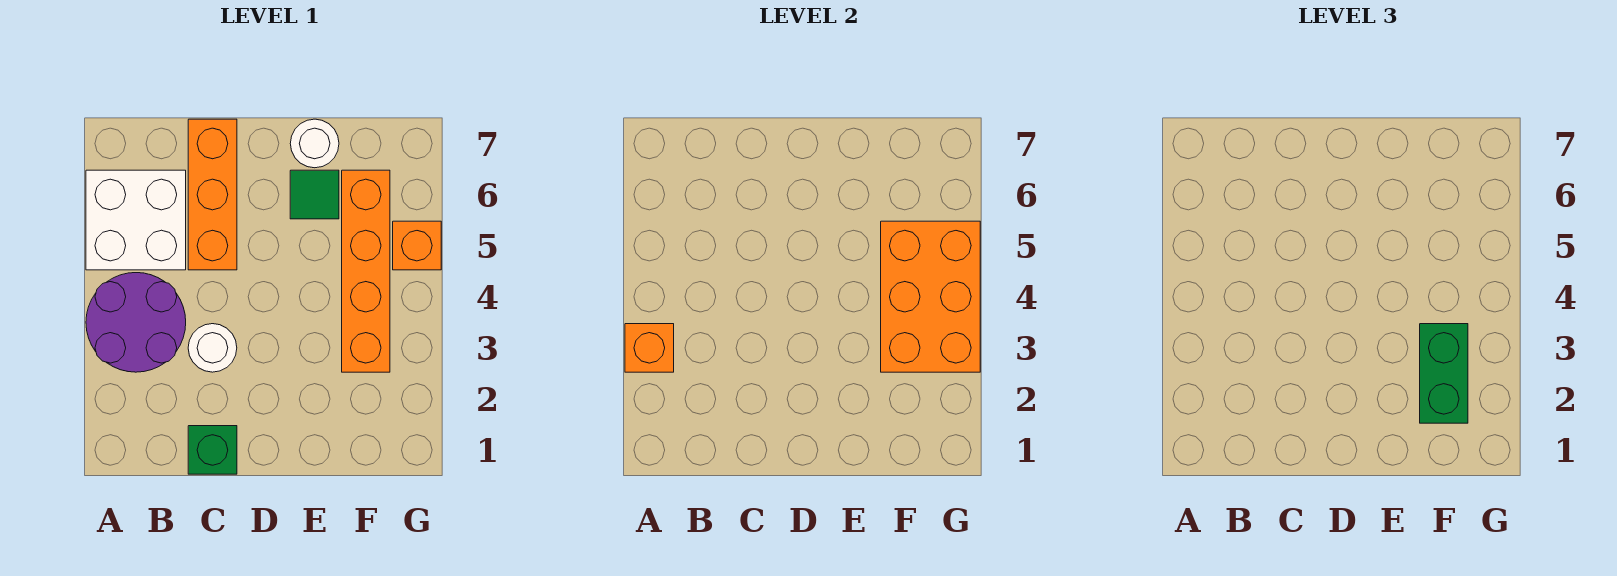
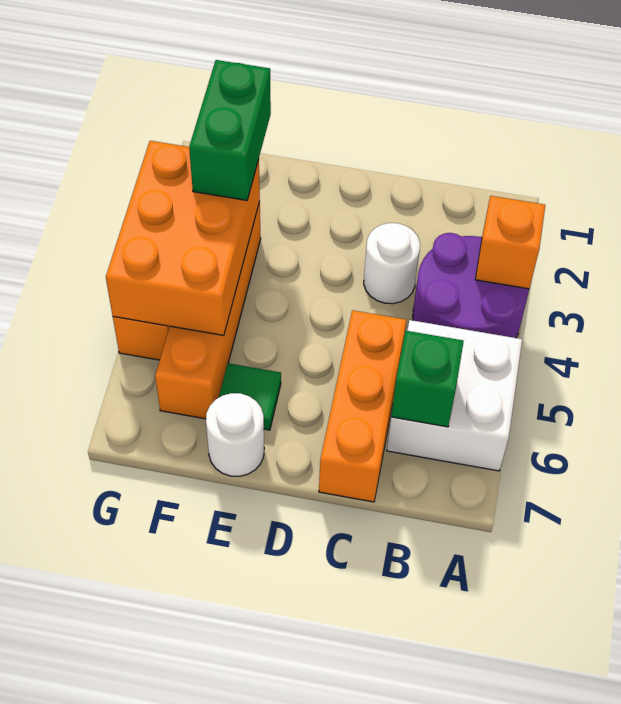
green brick C1 level 1 -> green brick B6 level 2

